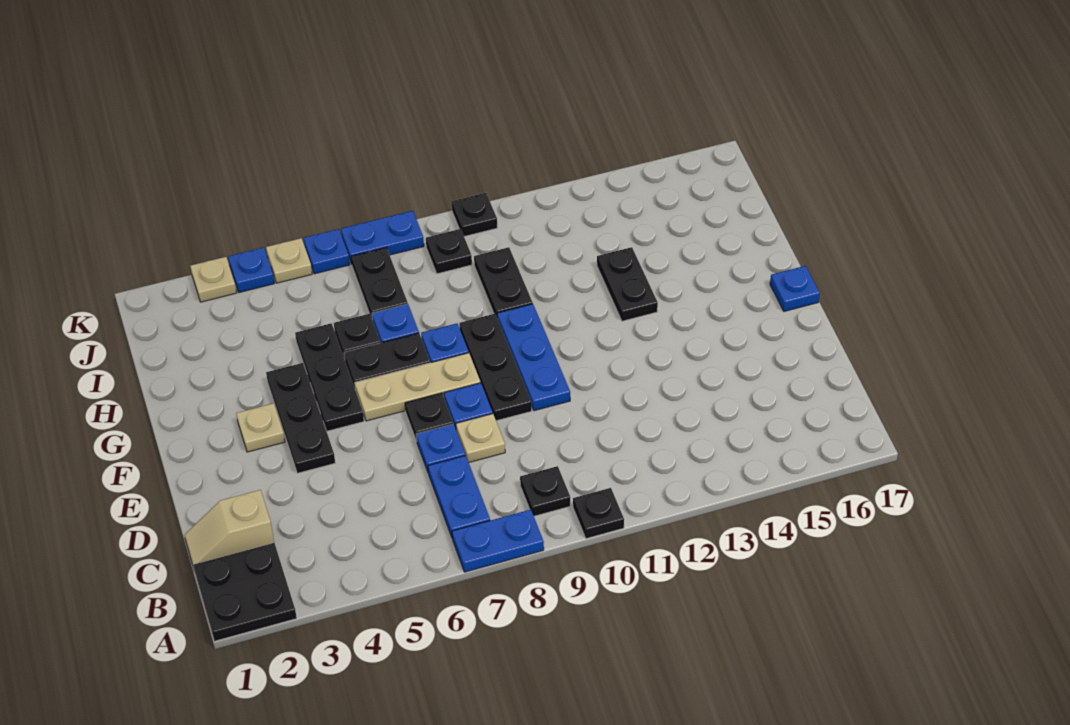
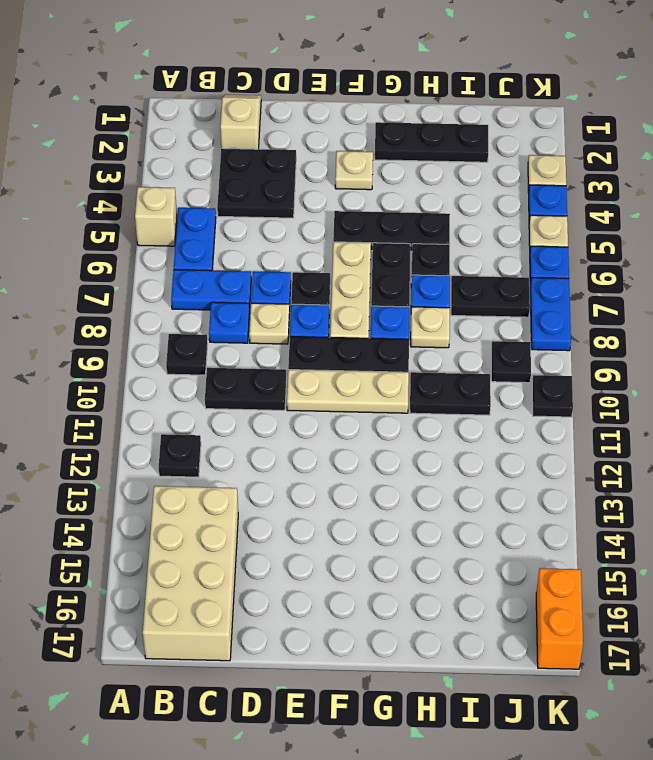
black plate A1:B2 level 1 -> black plate C3:D4 level 1
none -> tan brick A5 level 1
blue plate A7:A8 level 1 -> blue plate B5:B6 level 1
black plate A10 level 1 -> black plate B12 level 1
none -> tan brick B14:C17 level 1
black plate E4:G4 level 1 -> black plate G2:I2 level 1
blue plate E10:G10 level 1 -> tan plate E10:G10 level 1
blue plate F17 level 1 -> blue plate C8 level 1
black plate G13:H13 level 1 -> black plate C10:D10 level 1
none -> tan plate H8 level 1
none -> orange brick K16:K17 level 1

